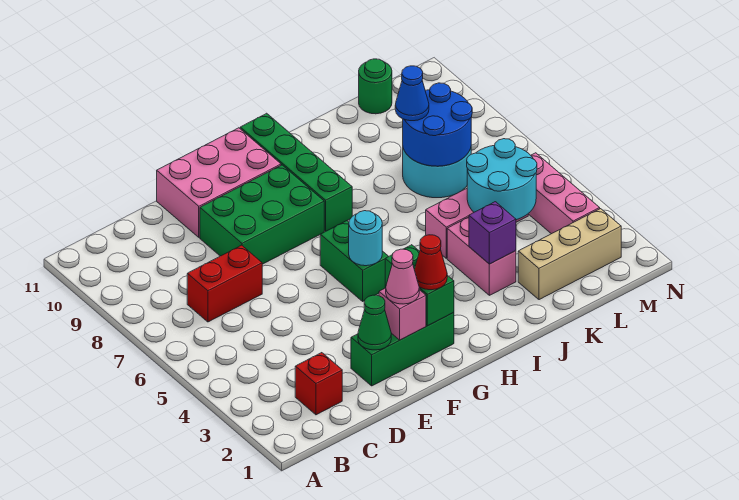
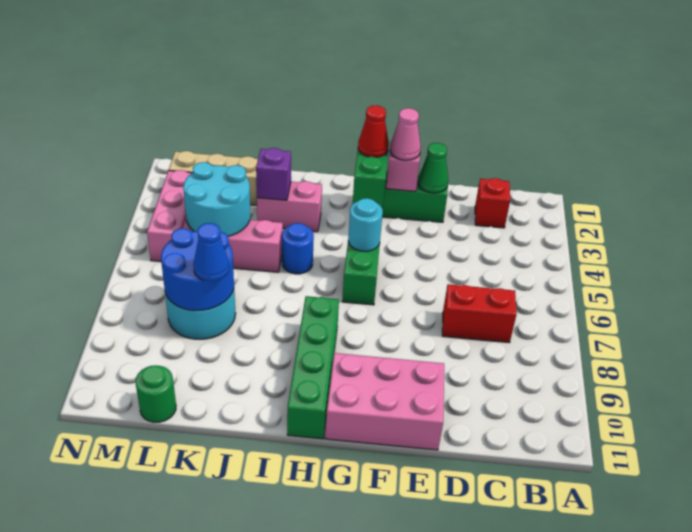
green brick E8:G9 level 1 -> none
none -> blue round brick I5 level 1
pink brick J3:J4 level 1 -> pink brick I3:J3 level 1

